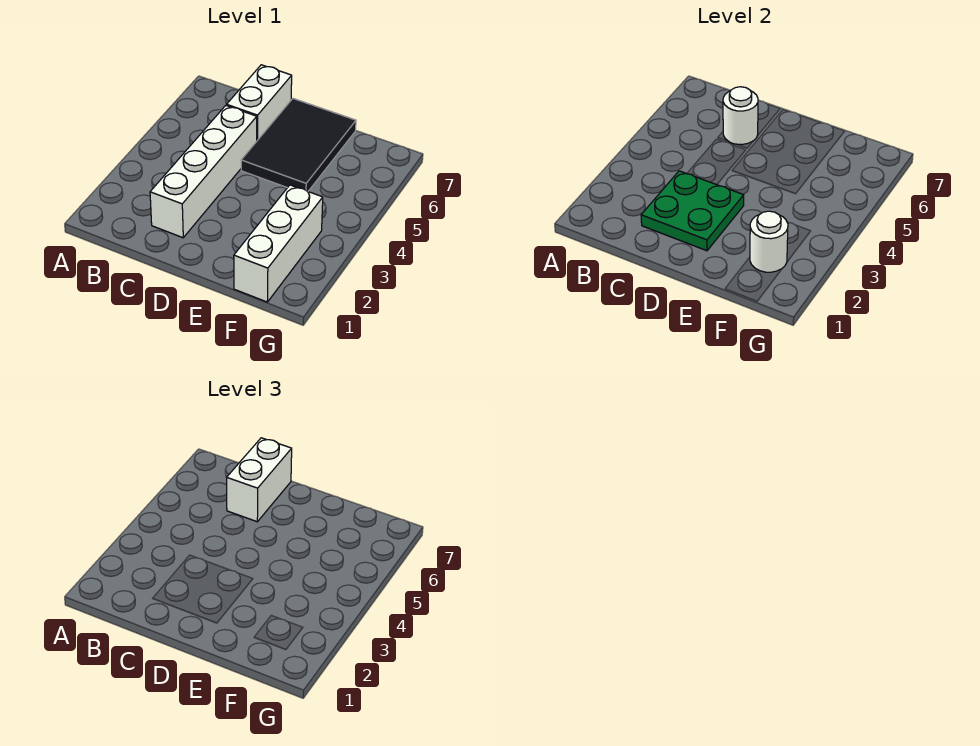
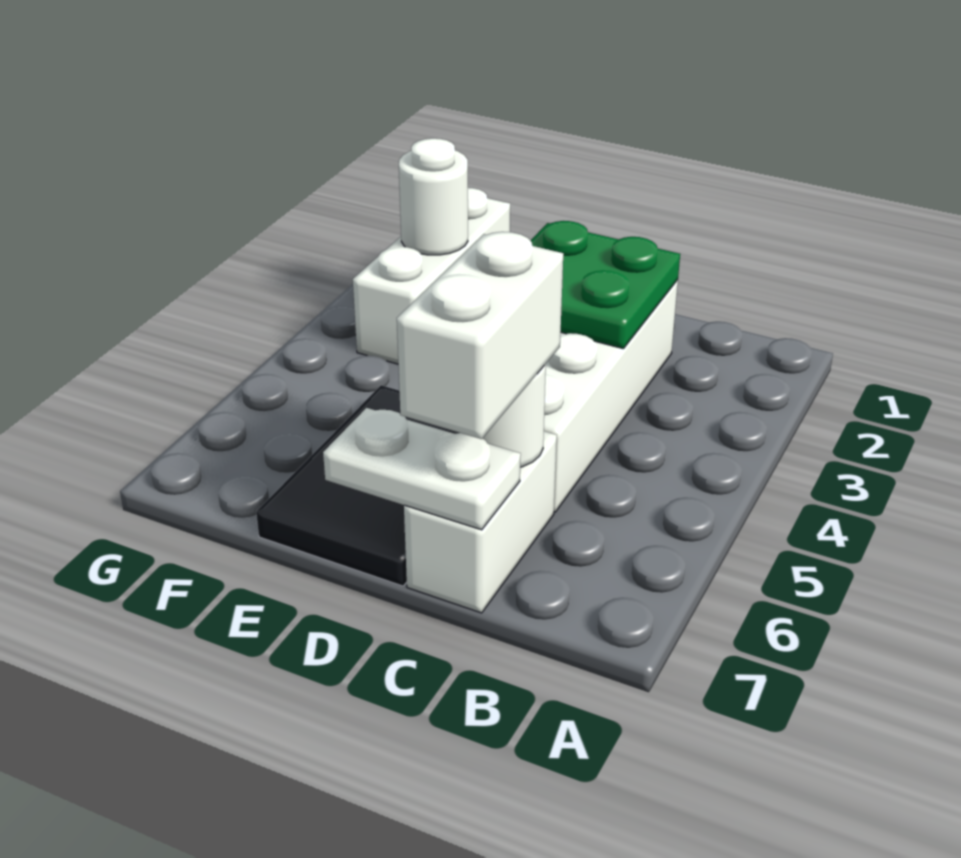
none -> white plate C7:D7 level 2

